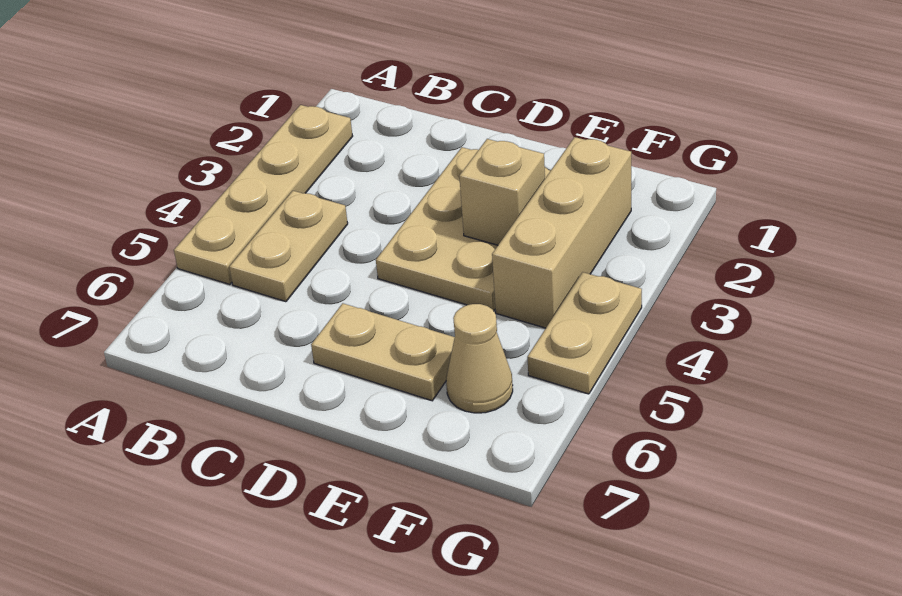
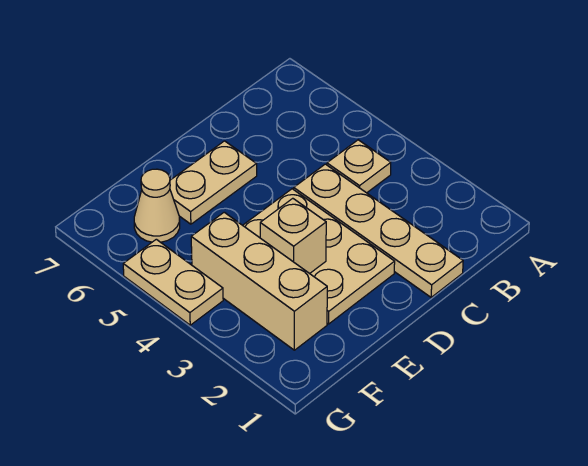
tan plate A2:A5 level 1 -> tan plate C1:C4 level 1
tan plate B4:B5 level 1 -> tan plate B4 level 1

